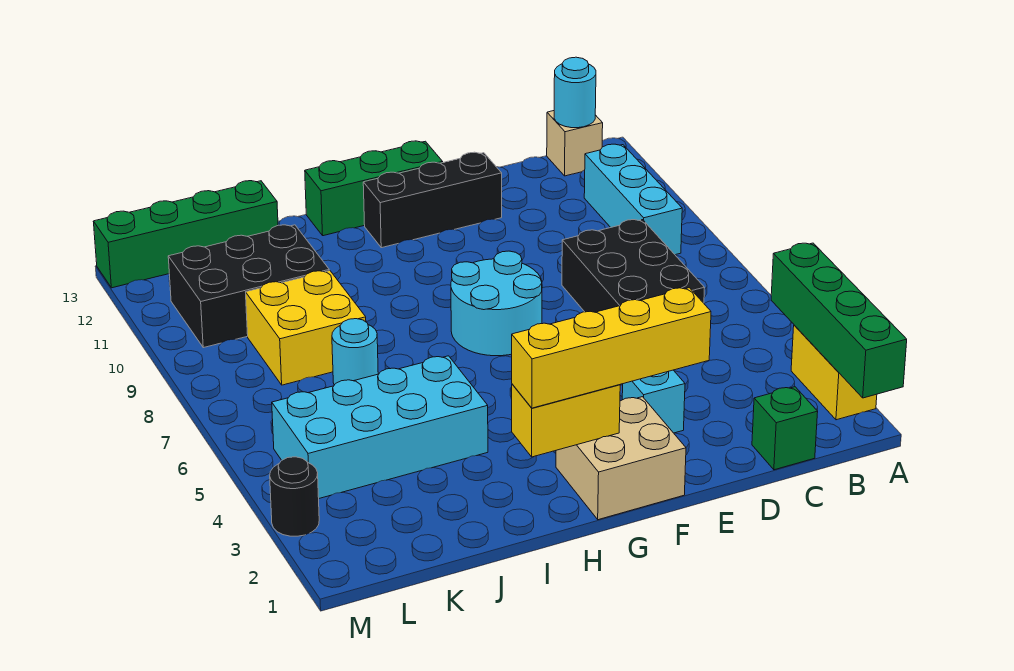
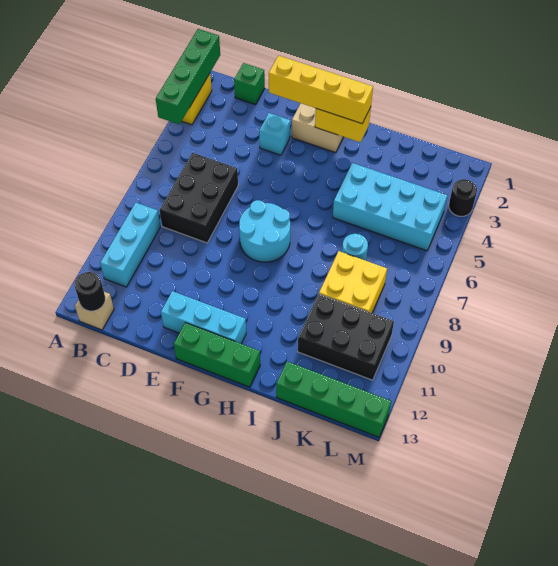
cyan round brick B13 level 2 -> black round brick B13 level 2
black brick E12:G12 level 1 -> cyan brick E12:G12 level 1

